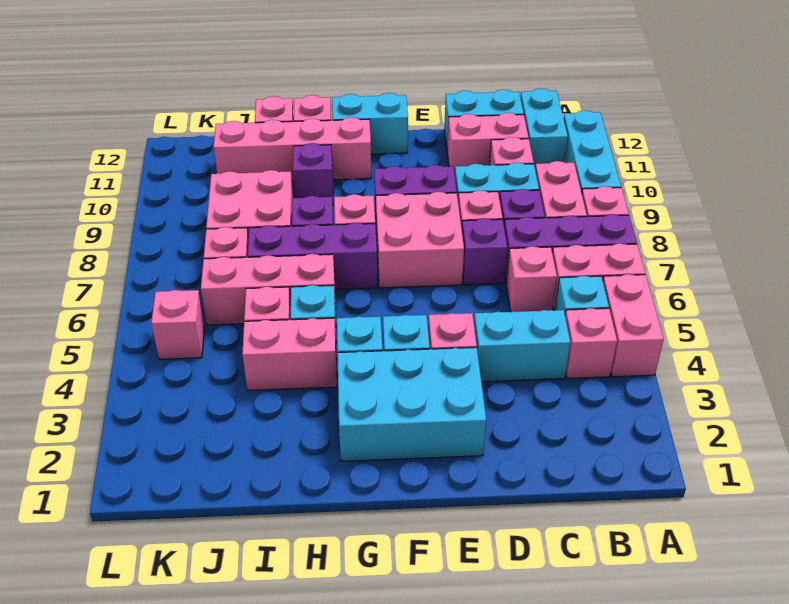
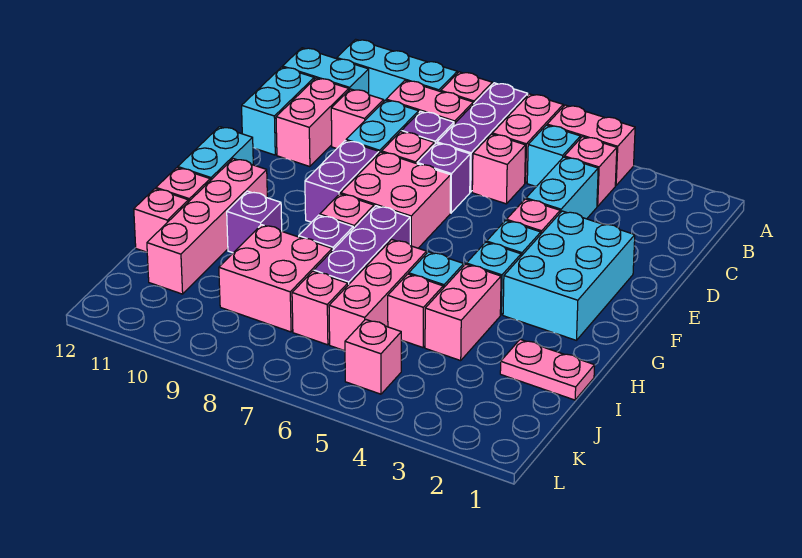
none -> pink plate I1:I2 level 1

